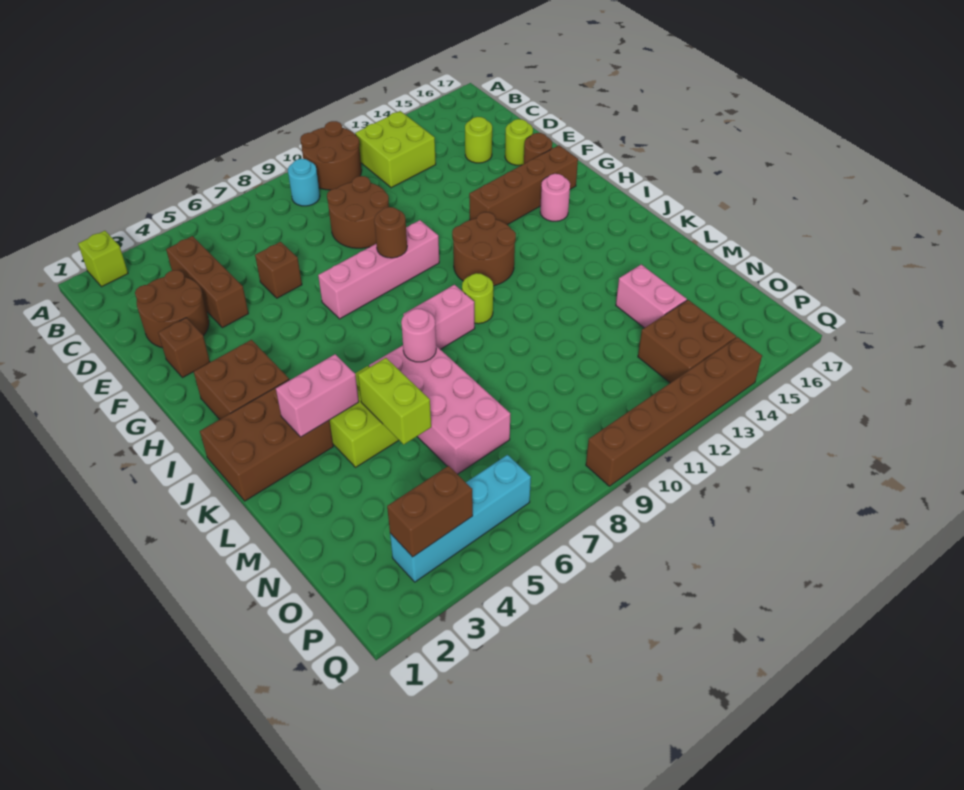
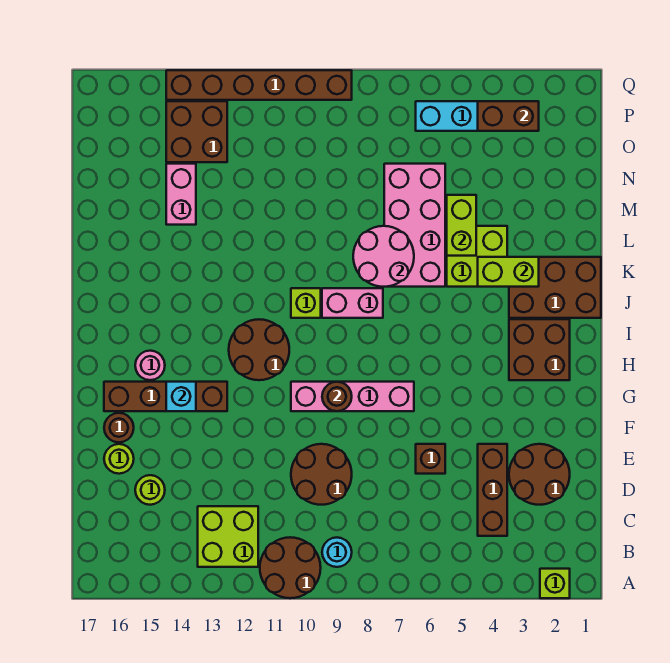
brown brick F2 level 1 -> none
none -> cyan brick G14 level 2
lime round brick J10 level 1 -> lime brick J10 level 1
pink brick K3:K4 level 2 -> lime brick K3:K4 level 2
pink round brick K7 level 2 -> pink round brick K7:L8 level 2

